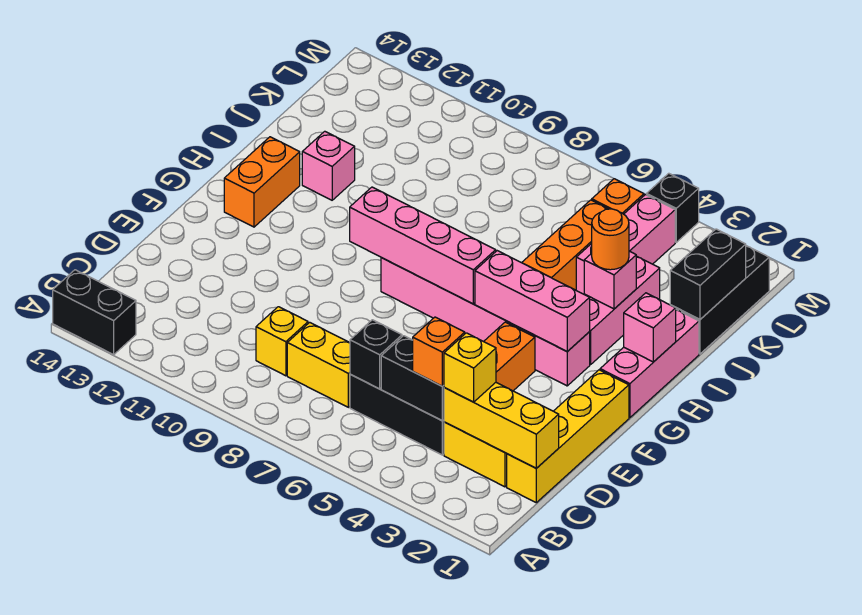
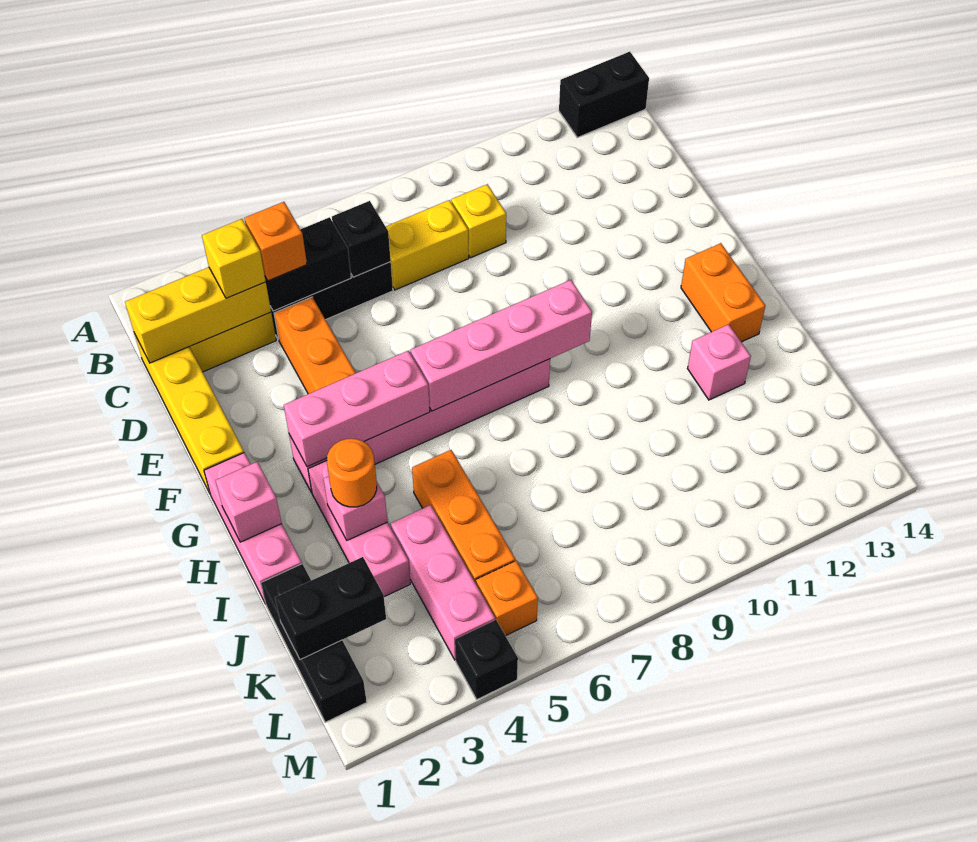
black brick J1:K1 level 2 -> black brick K1:K2 level 2

